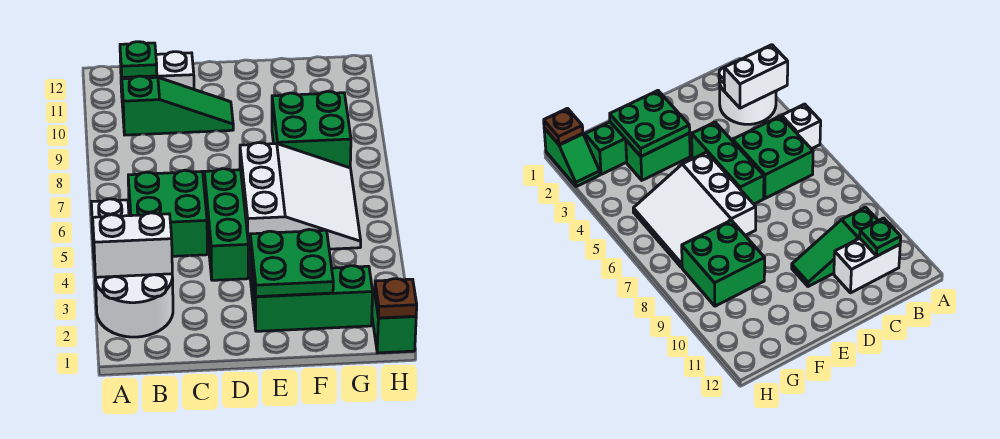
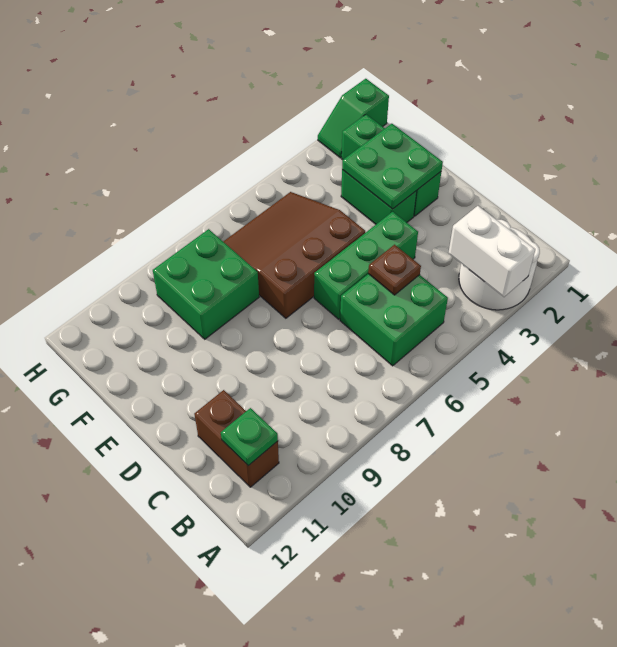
white brick A5 level 1 -> none
green slope B10:D10 level 1 top B -> none
white brick B11:C11 level 1 -> brown brick B11:C11 level 1
white slope E5:G7 level 1 top E -> brown slope E5:G7 level 1 top E
brown plate H1 level 2 -> brown plate C5 level 2

